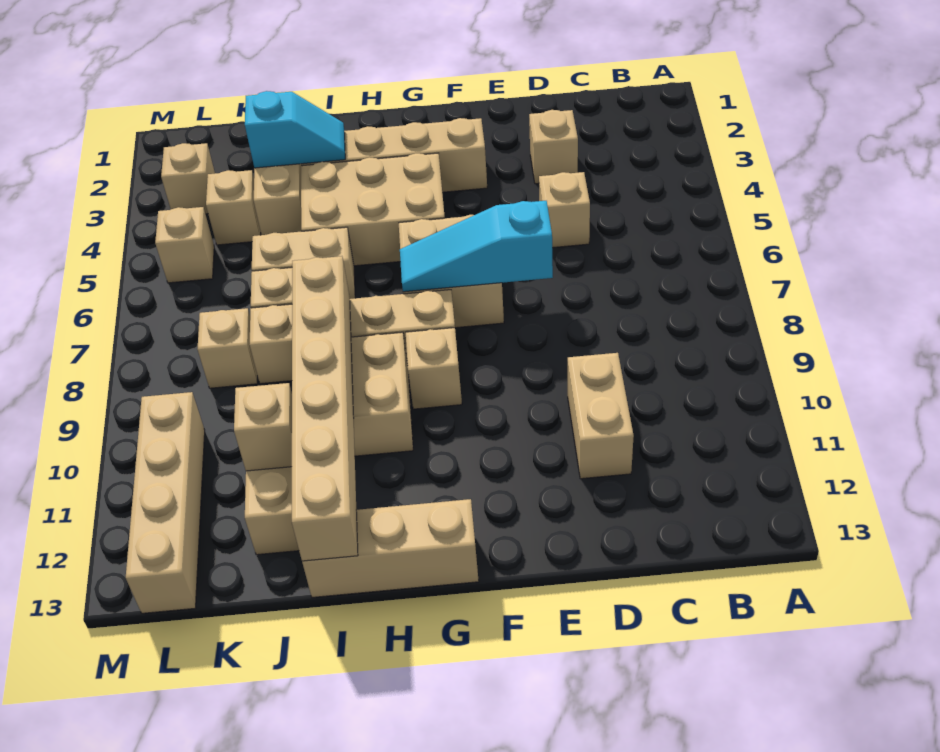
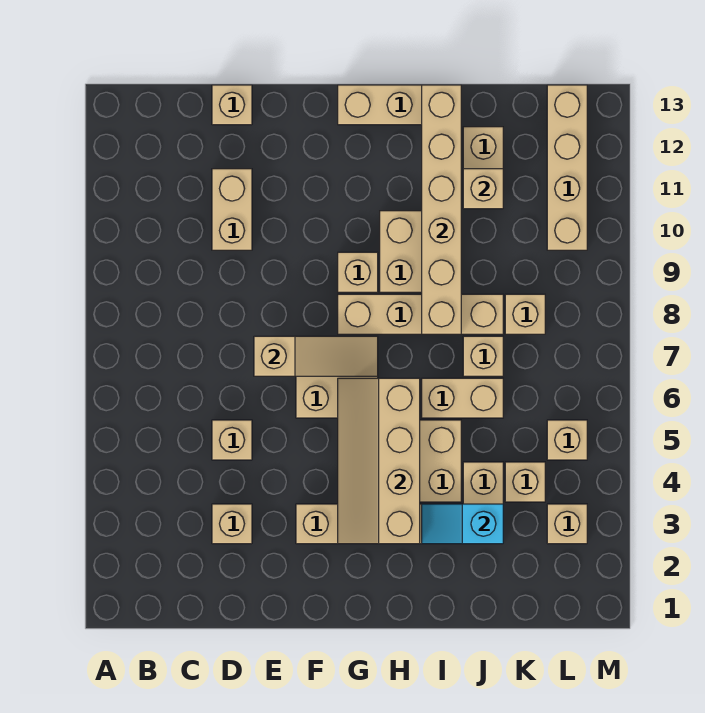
none -> tan brick D13 level 1
cyan slope E7:G7 level 2 top E -> tan slope E7:G7 level 2 top E
none -> tan slope G3:H6 level 2 top H

